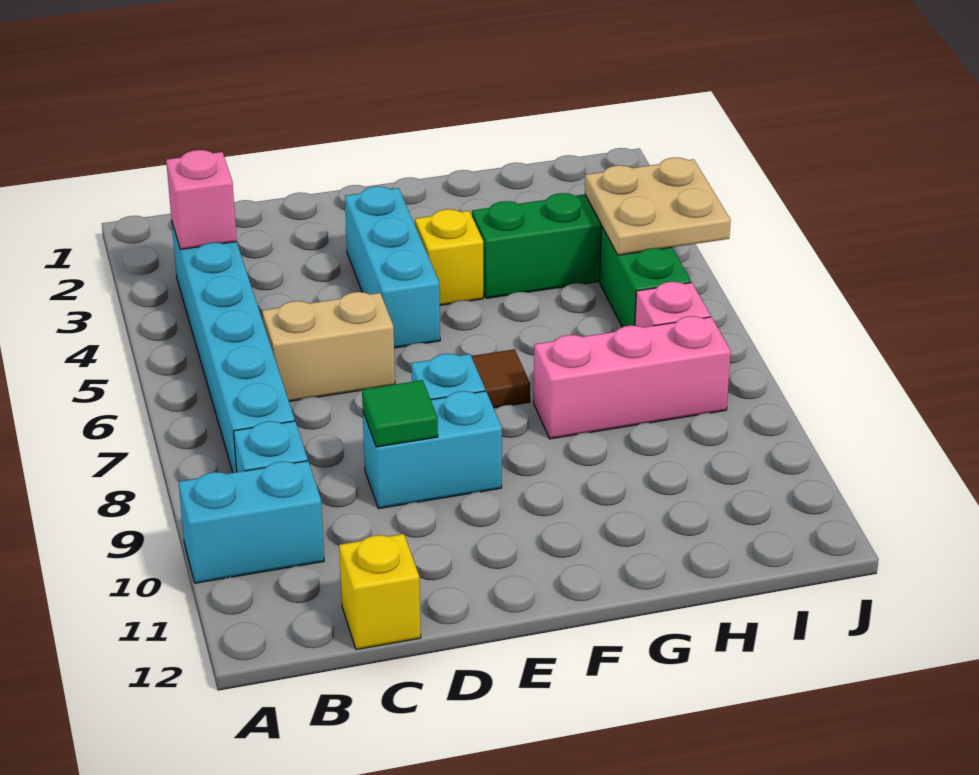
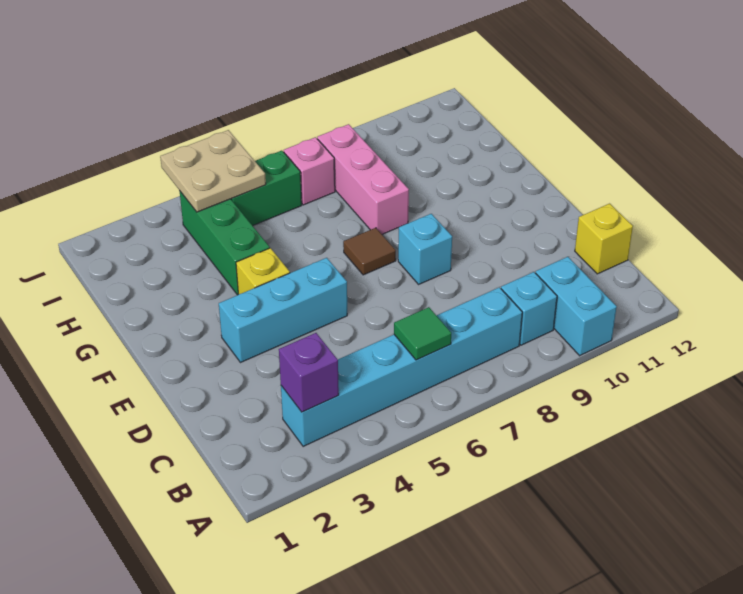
pink brick B3 level 2 -> purple brick B3 level 2
tan brick C6:D6 level 1 -> none
cyan brick D9:E9 level 1 -> none
green tile D9 level 2 -> green tile B6 level 2

